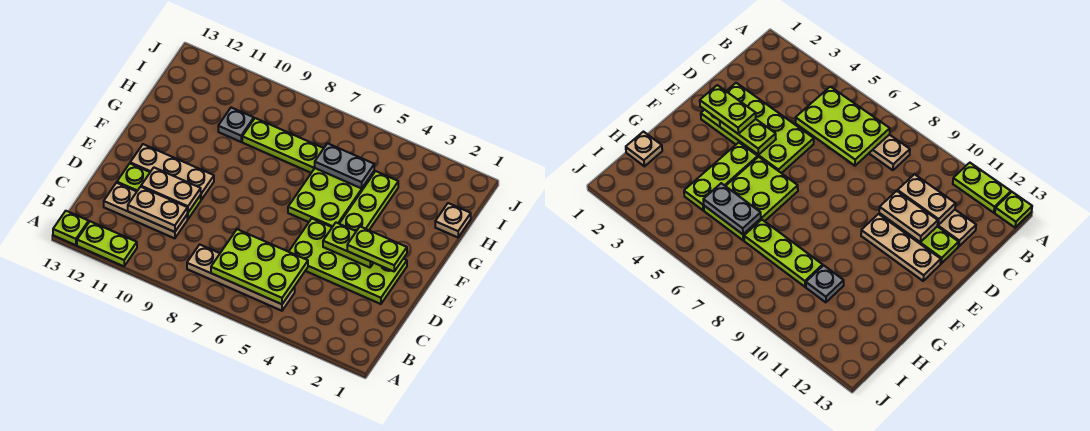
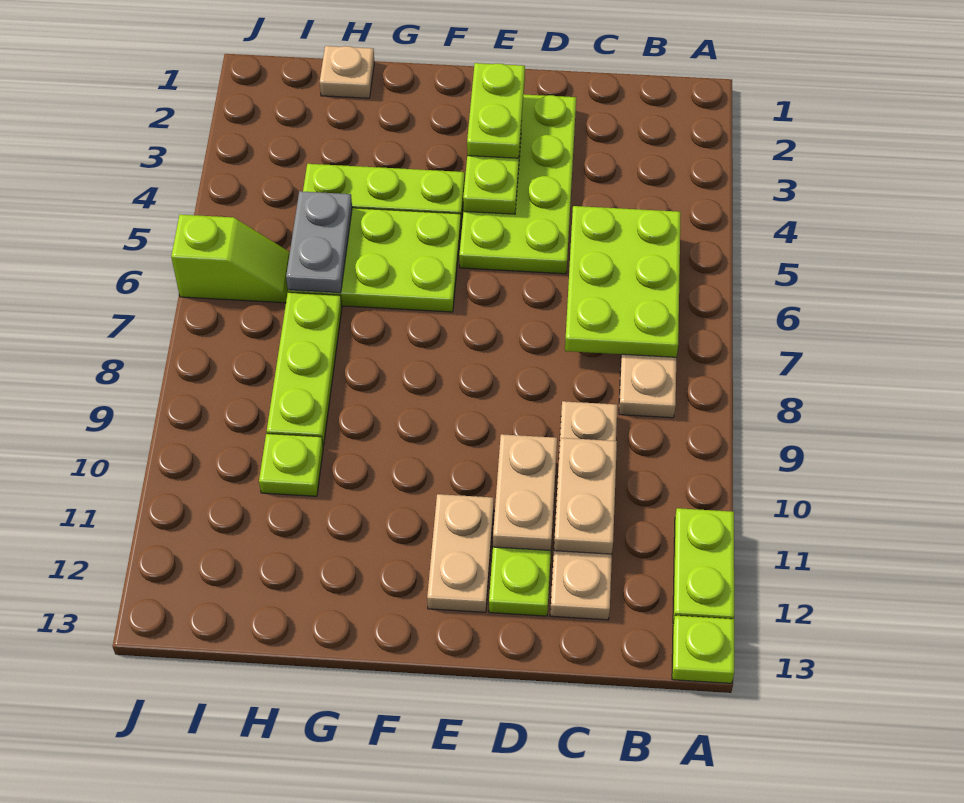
tan plate C10:C12 level 1 -> tan plate C9:C12 level 1
tan plate E10:E12 level 1 -> tan plate E11:E12 level 1
grey plate H10 level 1 -> lime plate H10 level 1
none -> lime slope I6:J6 level 1 top J

